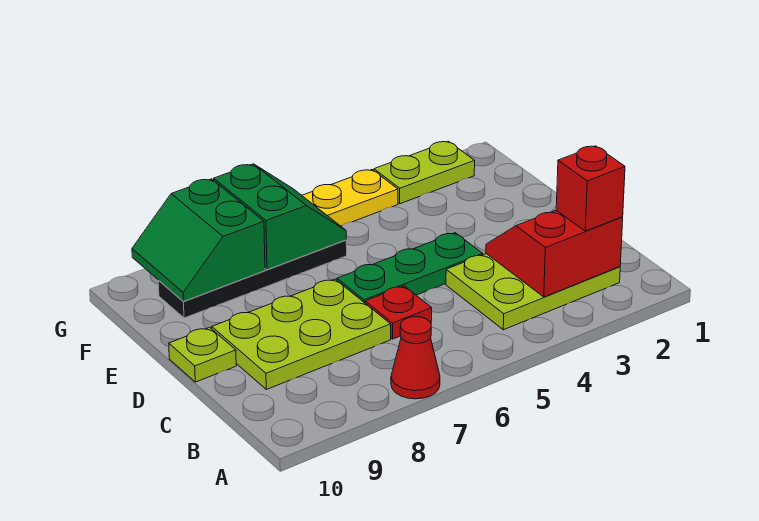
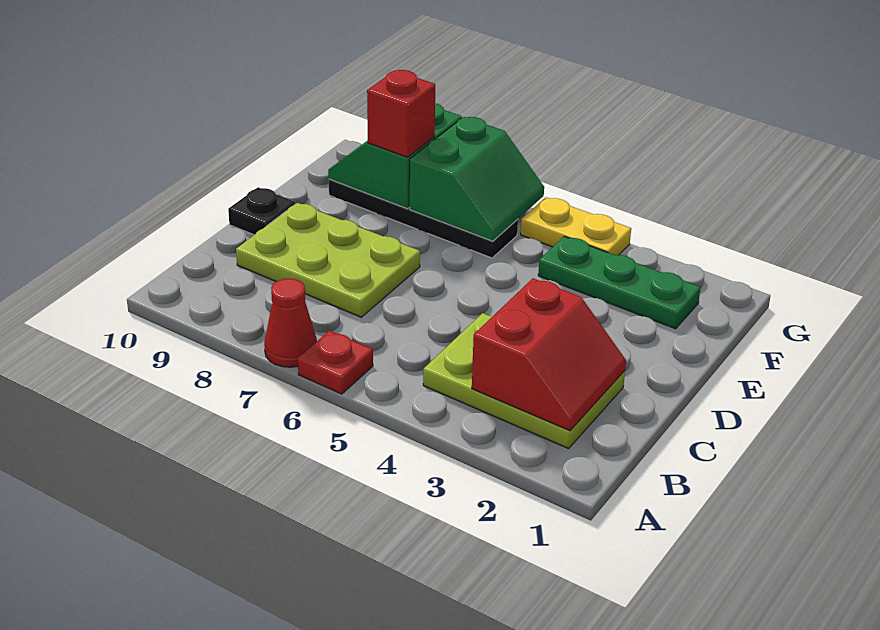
red slope B2:C3 level 2 top B -> red slope B2:C3 level 2 top 3
red brick B2 level 3 -> red brick F8 level 3
red plate C6 level 1 -> red plate A6 level 1
green plate D4:D6 level 1 -> green plate F2:F4 level 1
lime plate D10 level 1 -> black plate D10 level 1
lime plate G2:G3 level 1 -> none

